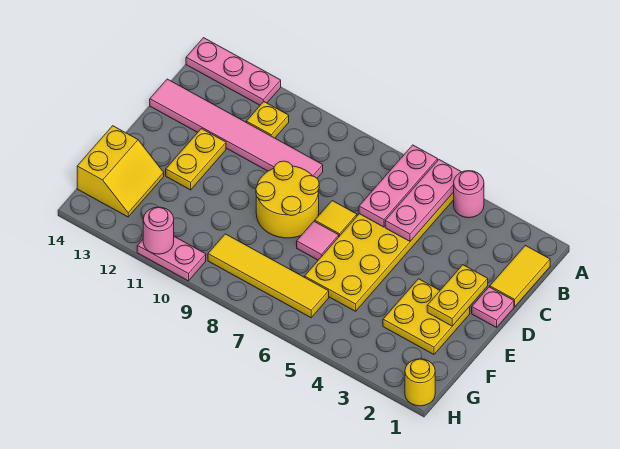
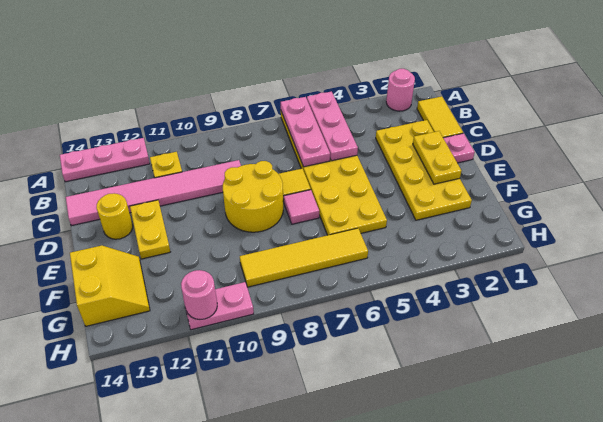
pink round brick A4 level 1 -> pink round brick A2 level 1
yellow plate E2:F3 level 1 -> yellow plate C2:F3 level 1
yellow round brick H1 level 1 -> yellow round brick D13 level 1

